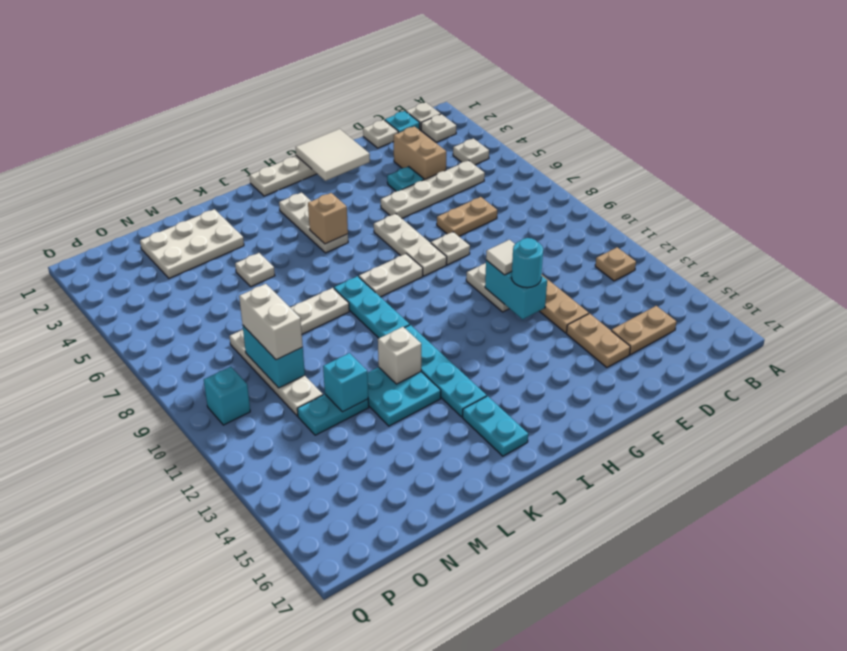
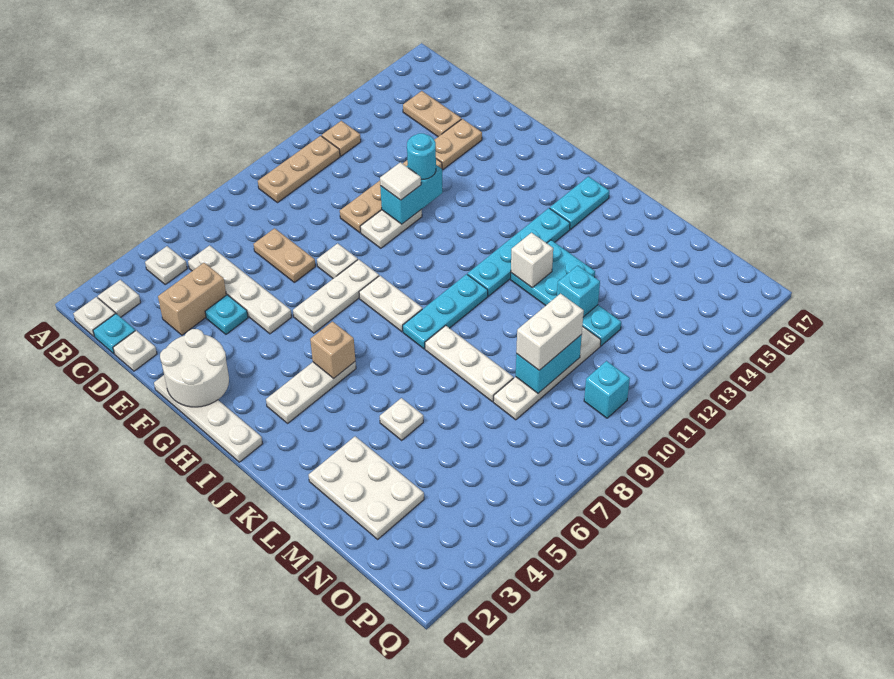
none -> tan plate B9:B11 level 1
white tile F1:G2 level 2 -> white round brick F1:G2 level 2

